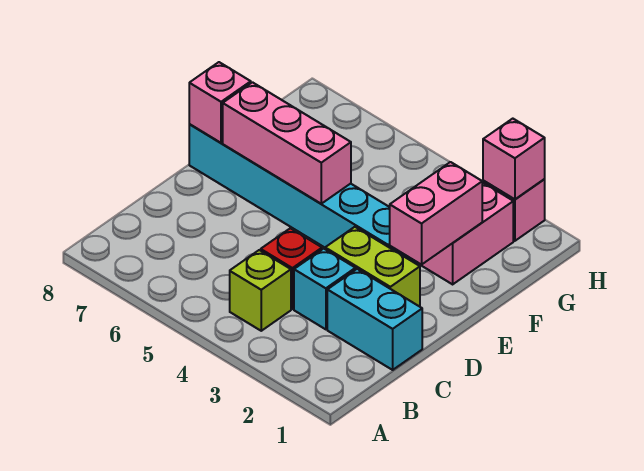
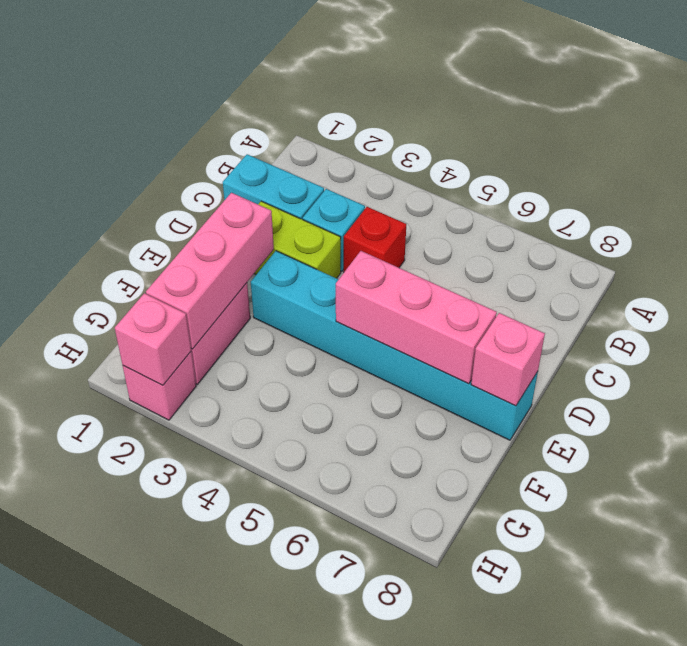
lime brick B4 level 1 -> none
pink brick E2:F2 level 2 -> pink brick E2:G2 level 2

